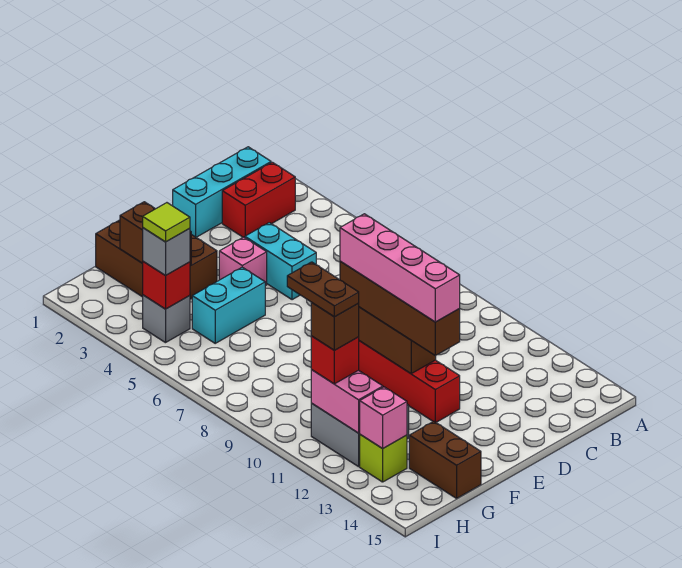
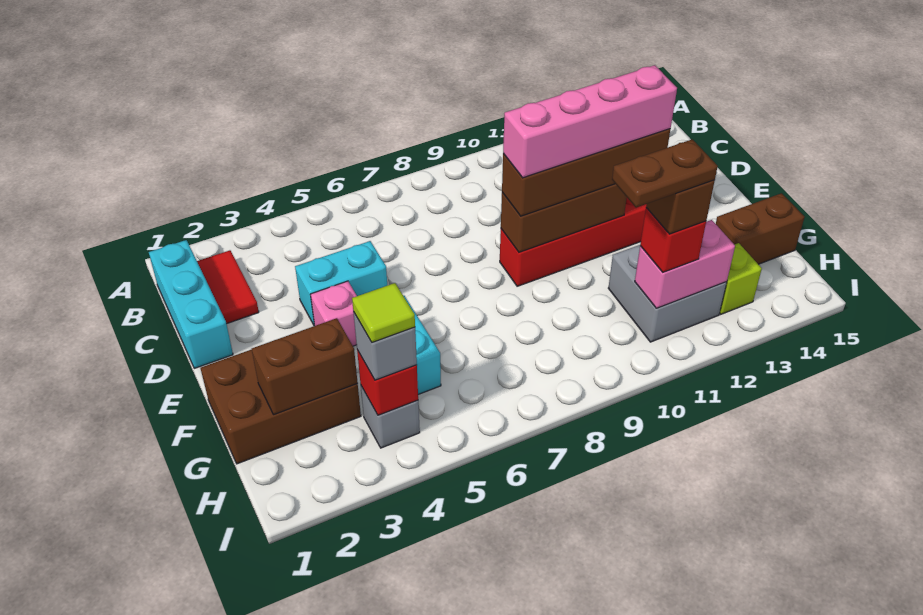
red brick B2:C2 level 1 -> red tile B2:C2 level 1
pink brick H13 level 2 -> none

